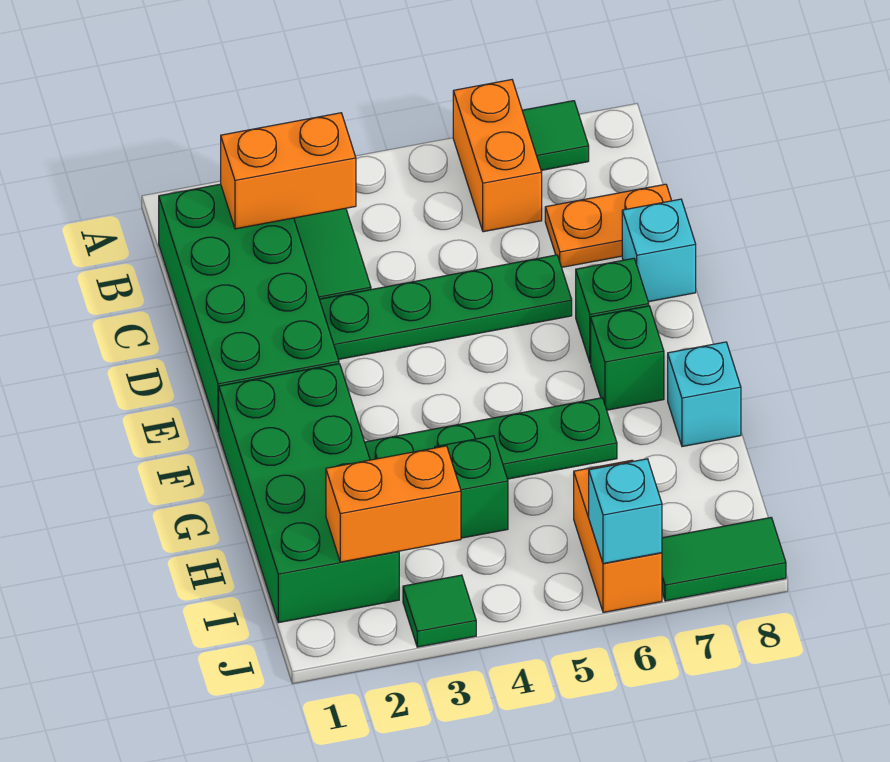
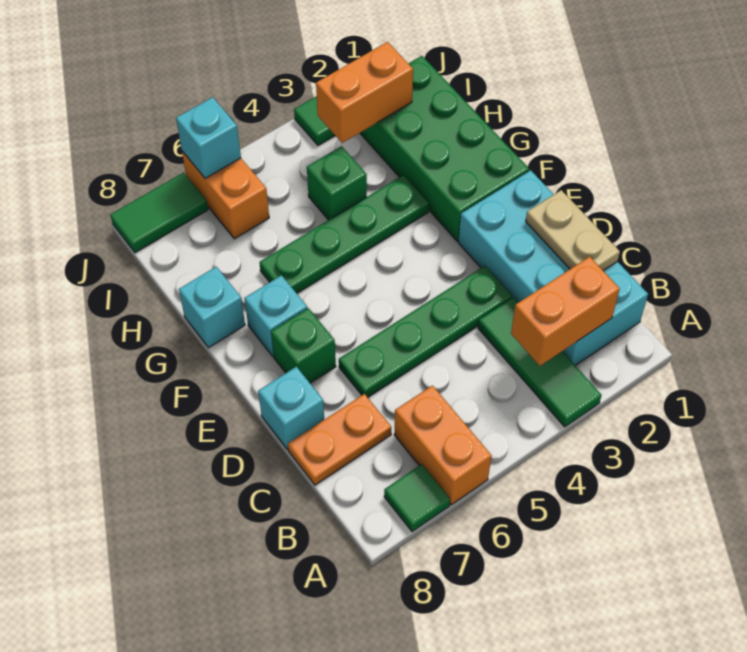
green brick B1:E2 level 1 -> cyan brick B1:E2 level 1
none -> tan plate C1:D1 level 2
green brick F7 level 1 -> cyan brick F7 level 1

